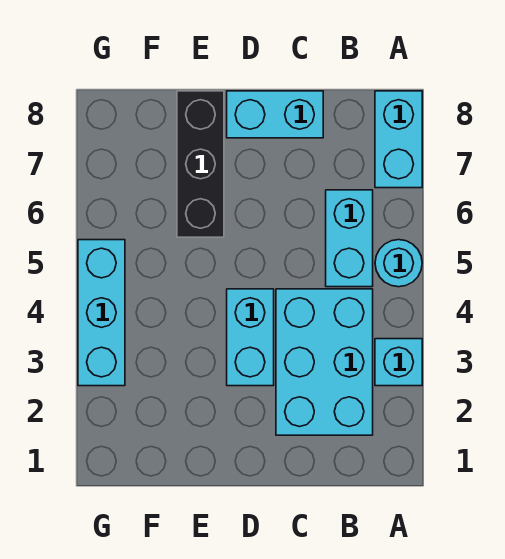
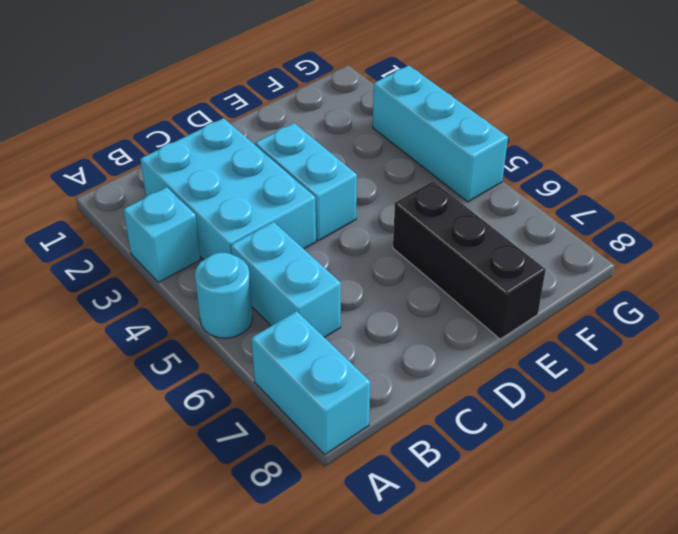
cyan brick C8:D8 level 1 -> none

